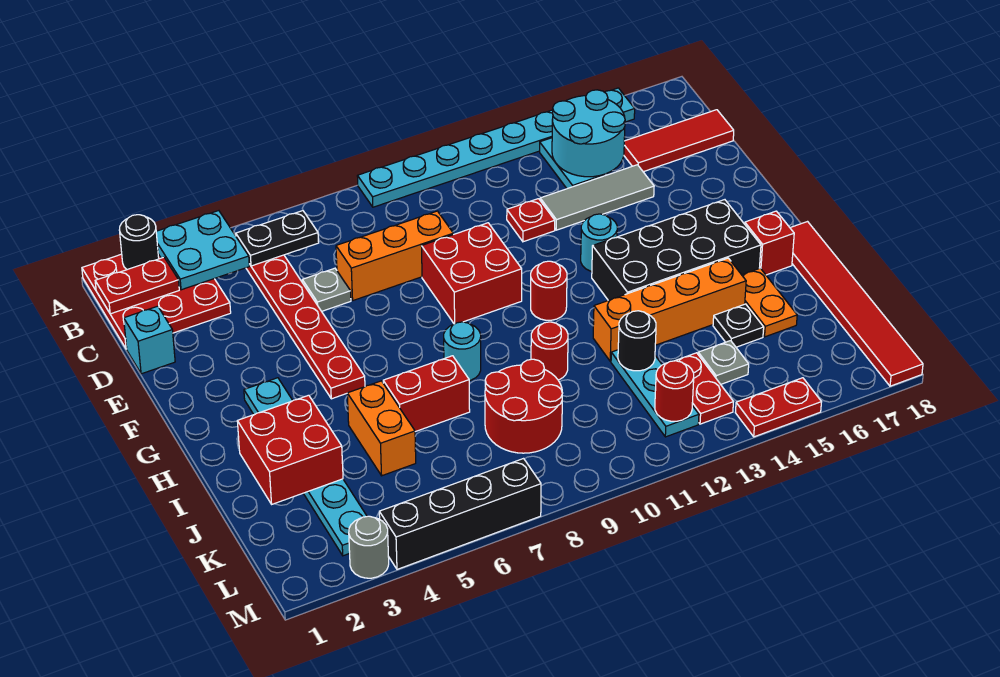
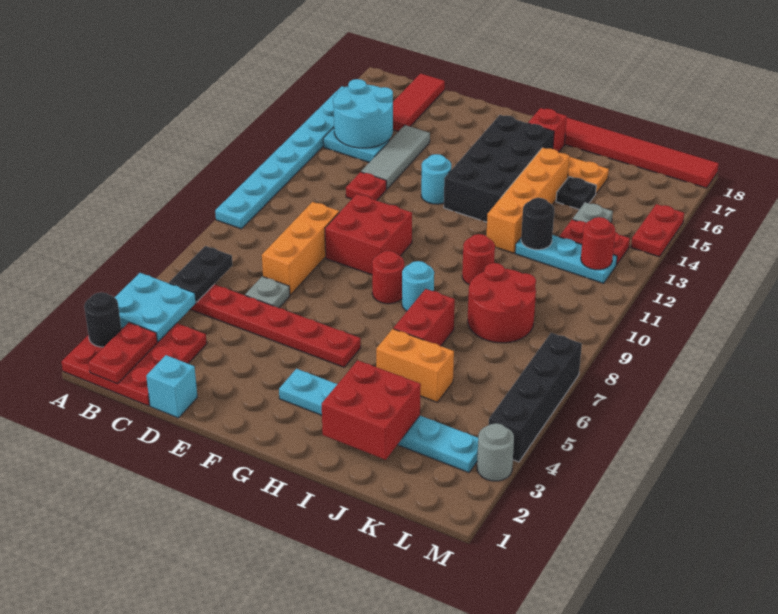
red round brick G11 level 1 -> red round brick G8 level 1

